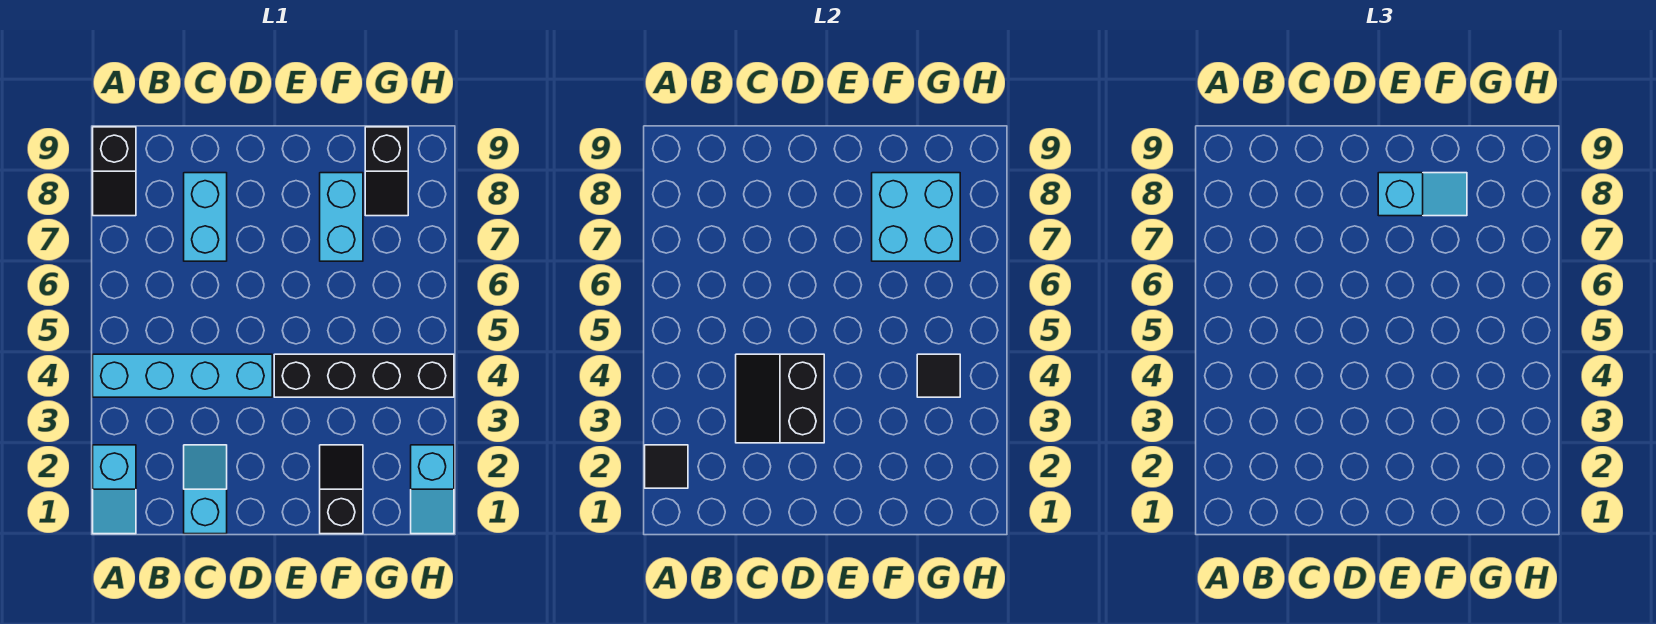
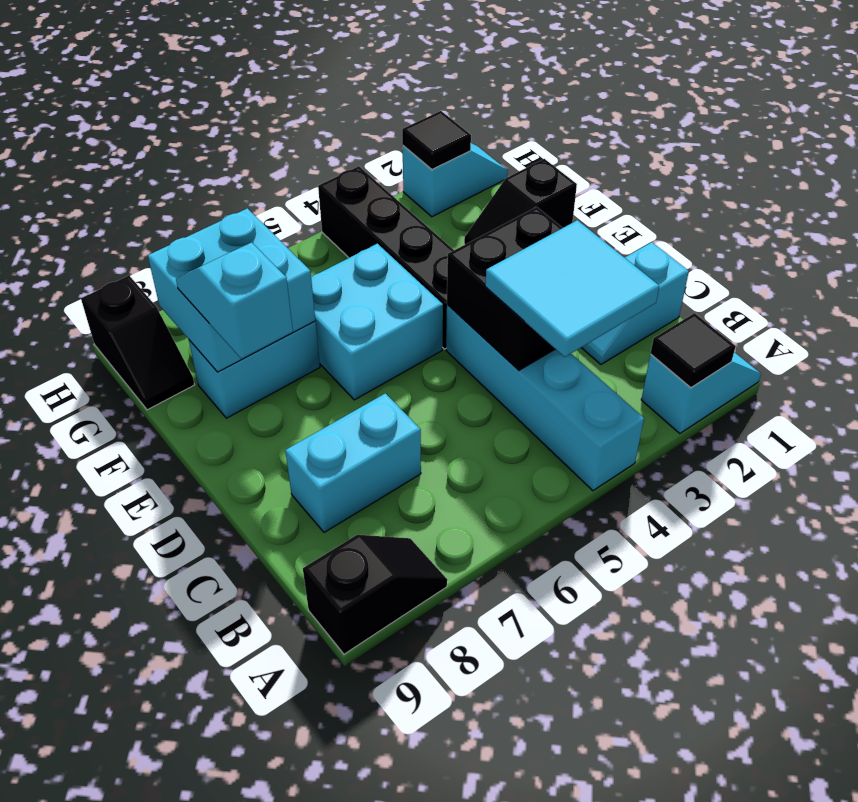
none -> cyan tile B3:C4 level 3
black slope C3:D4 level 2 top D -> black brick C3:D4 level 2
none -> cyan brick E5:F6 level 1
black tile G4 level 2 -> black tile H2 level 2
black slope G8:G9 level 1 top 9 -> black slope G9:H9 level 1 top H

